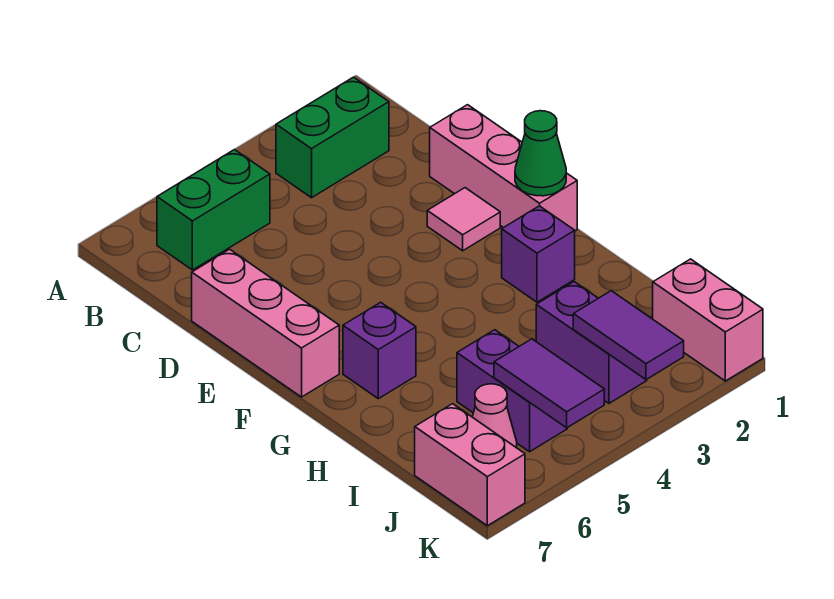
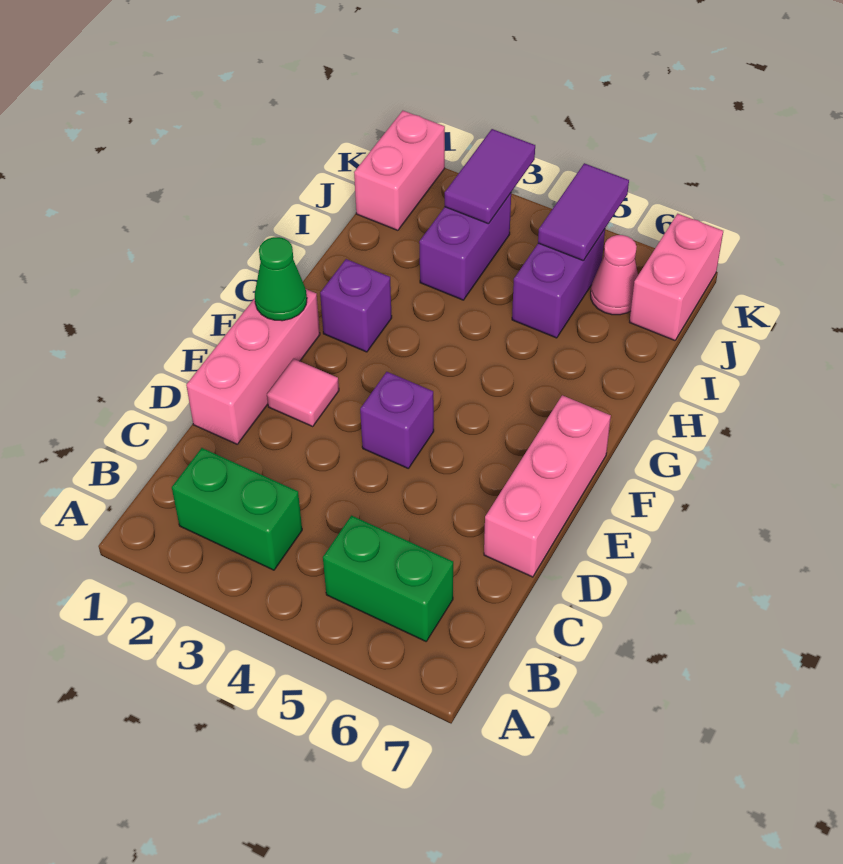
purple brick G6 level 1 -> purple brick E4 level 1

